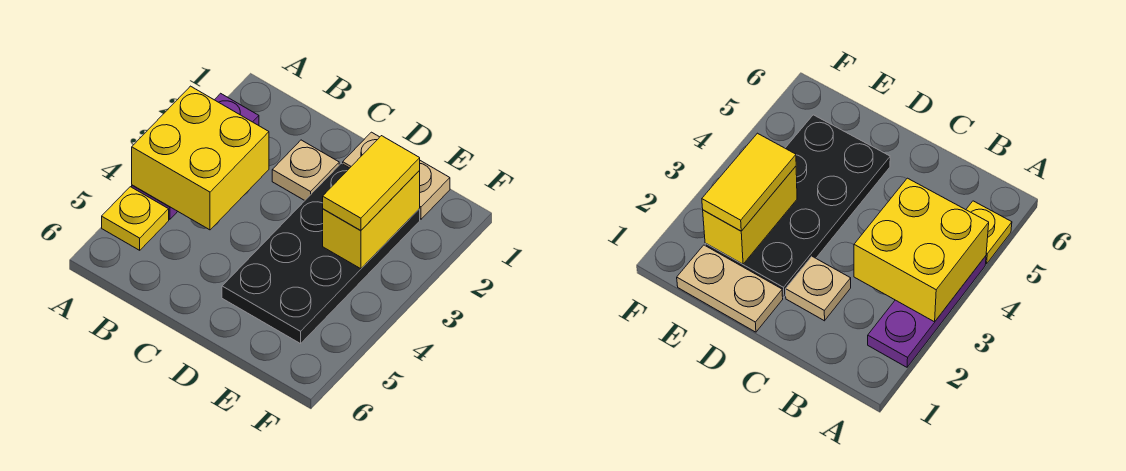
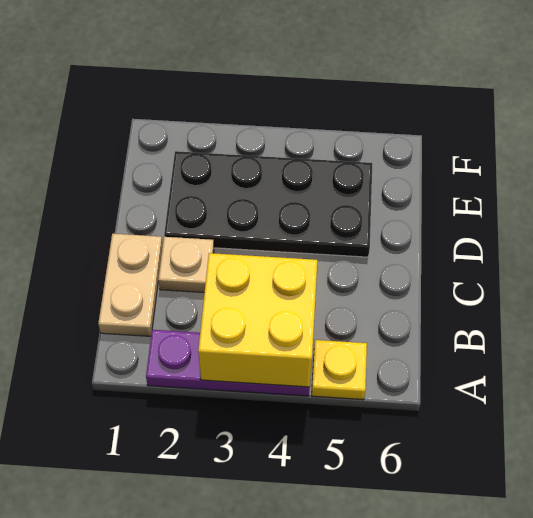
tan plate D1:E1 level 1 -> tan plate B1:C1 level 1
yellow brick E2:E3 level 2 -> none
yellow tile E2:E3 level 3 -> none

